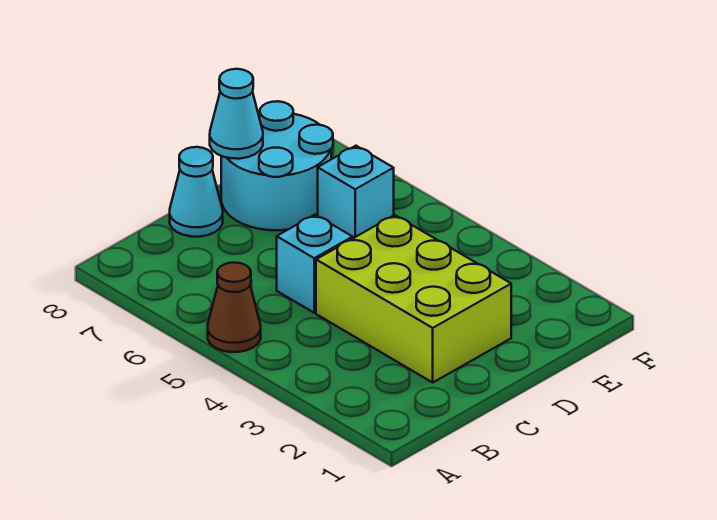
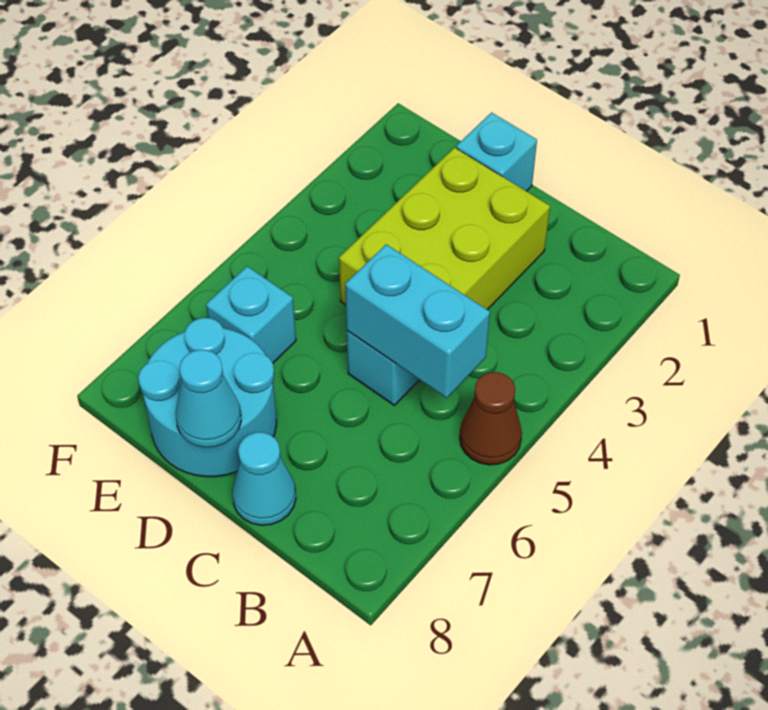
none -> cyan brick B5:C5 level 2
none -> cyan brick D1 level 1

